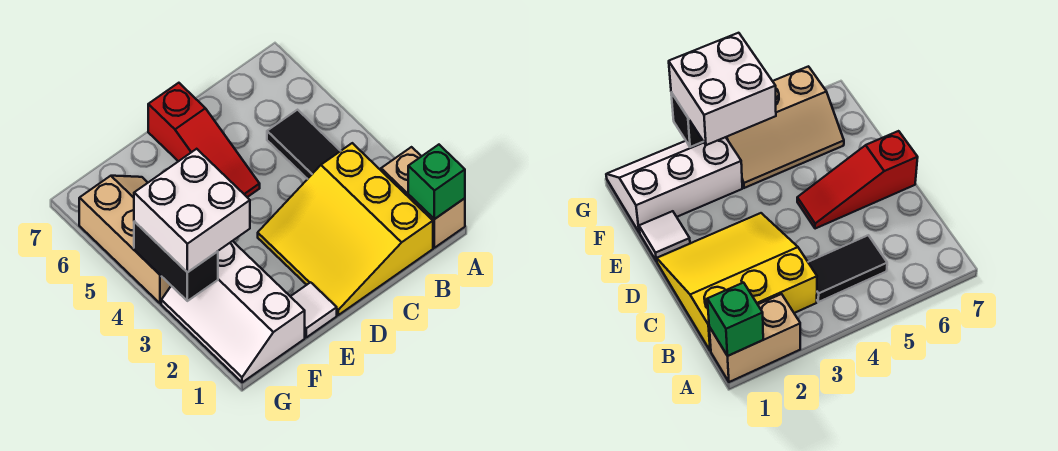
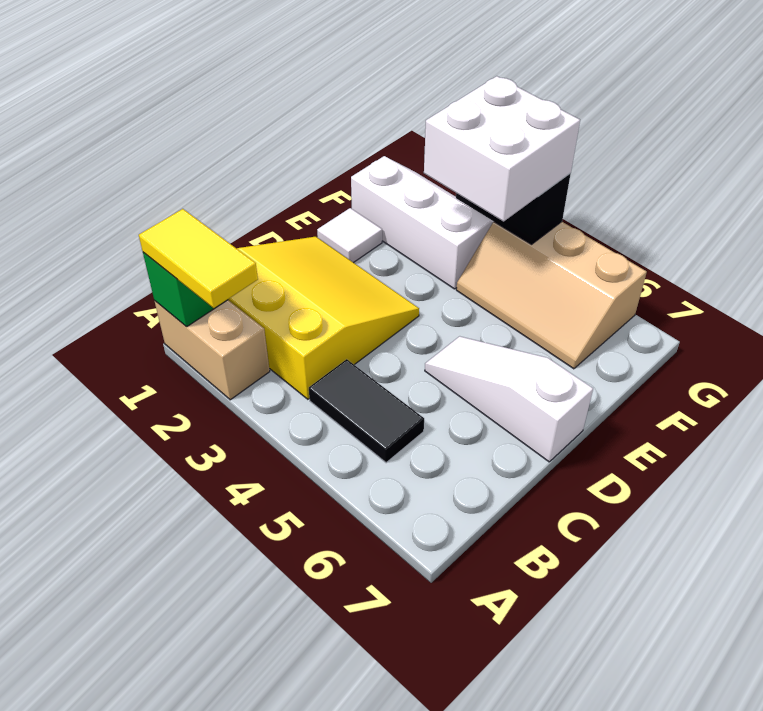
none -> yellow tile A1:A2 level 3
red slope D5:D7 level 1 top 7 -> white slope D5:D7 level 1 top 7

